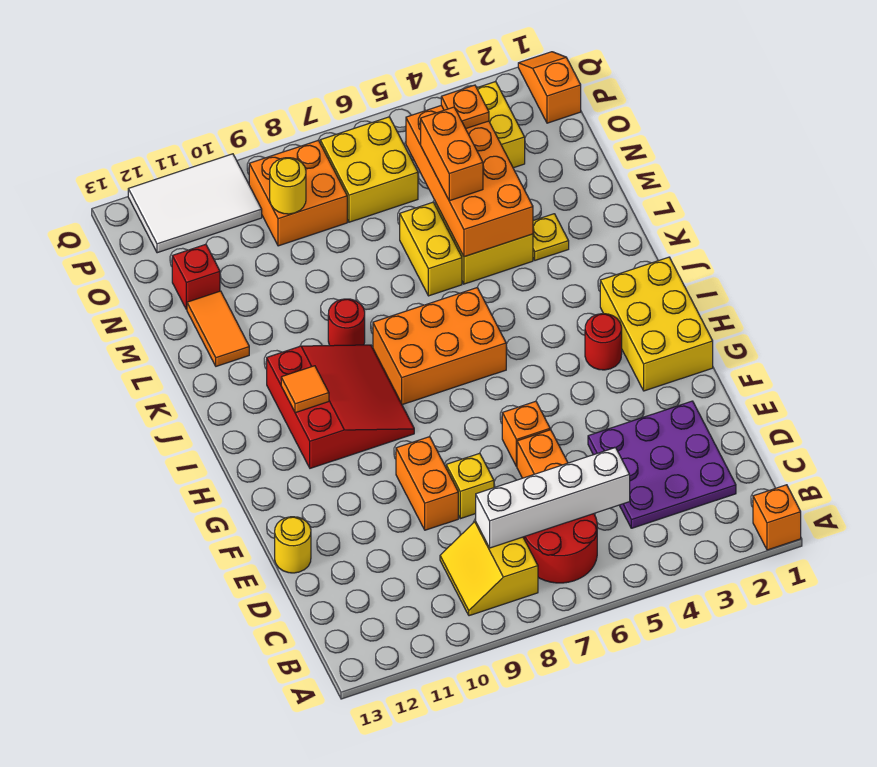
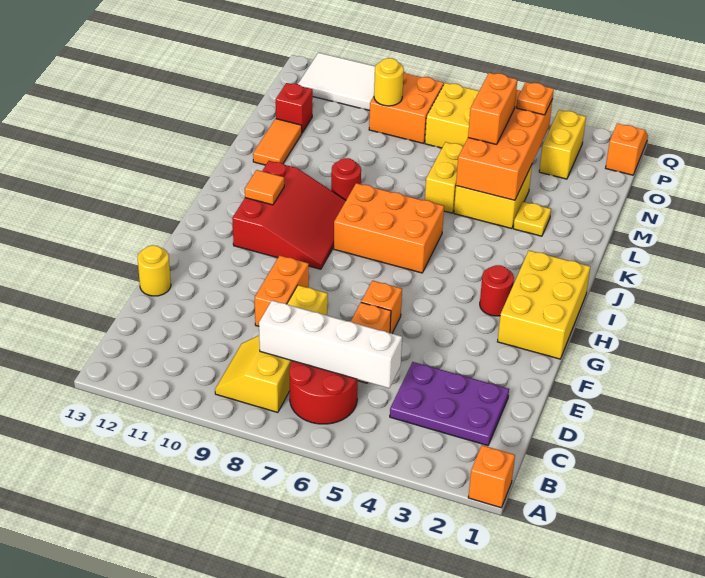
purple plate C2:E4 level 1 -> purple plate C2:D4 level 1

